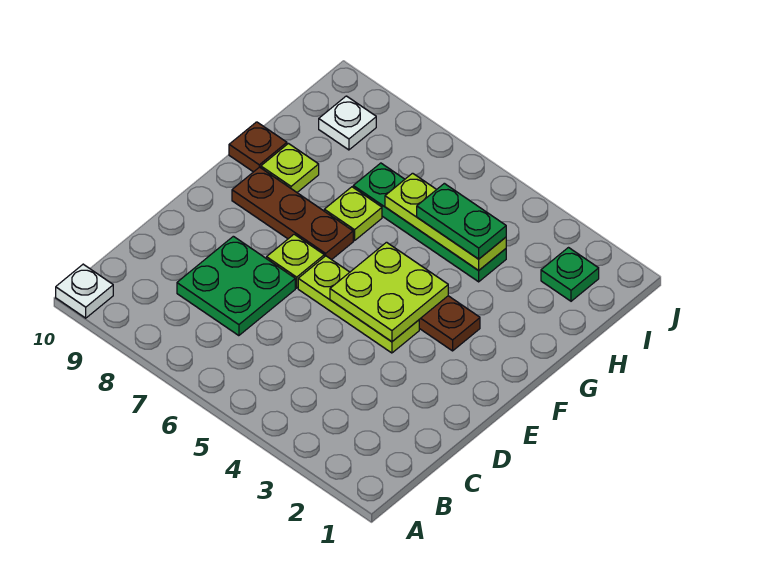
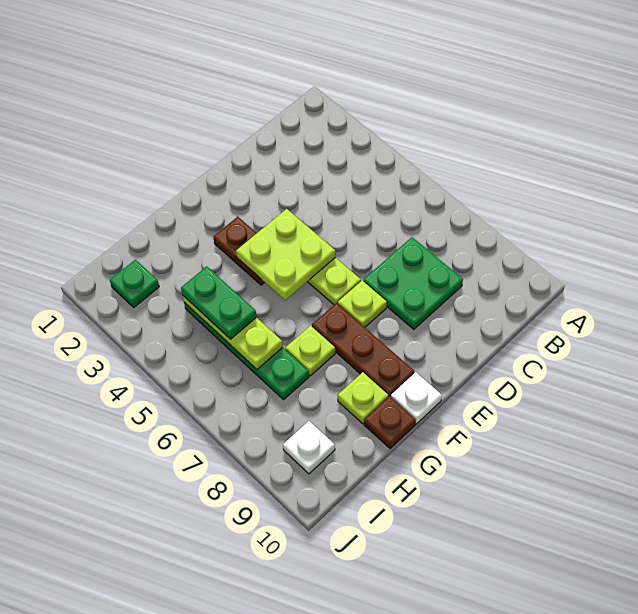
white plate A10 level 1 -> white plate F10 level 1

